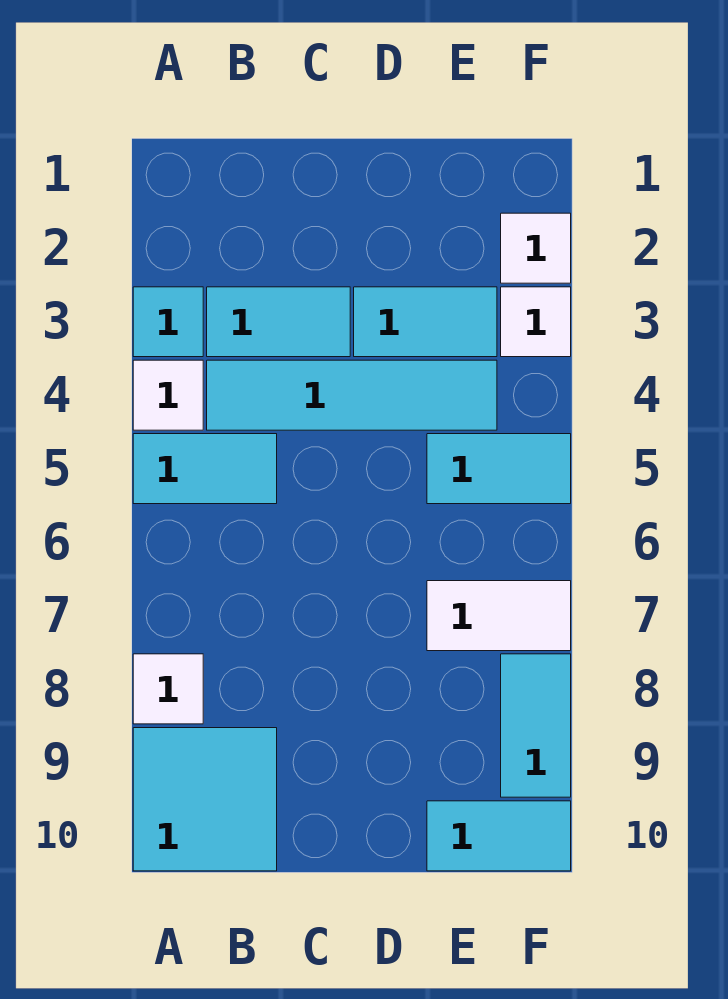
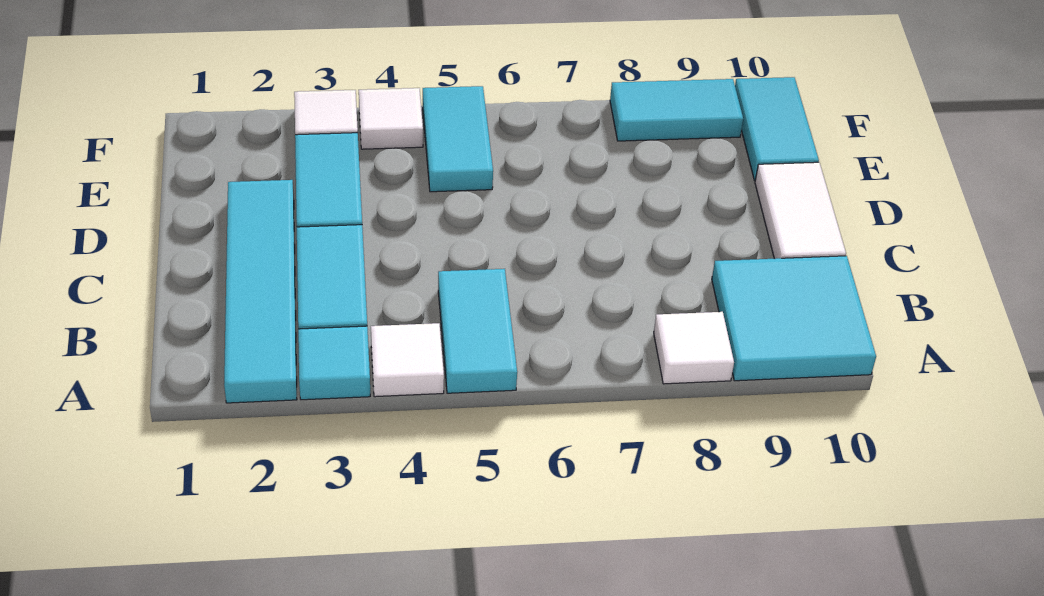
cyan tile B4:E4 level 1 -> cyan tile A2:D2 level 1
white tile E7:F7 level 1 -> white tile C10:D10 level 1
white tile F2 level 1 -> white tile F4 level 1

